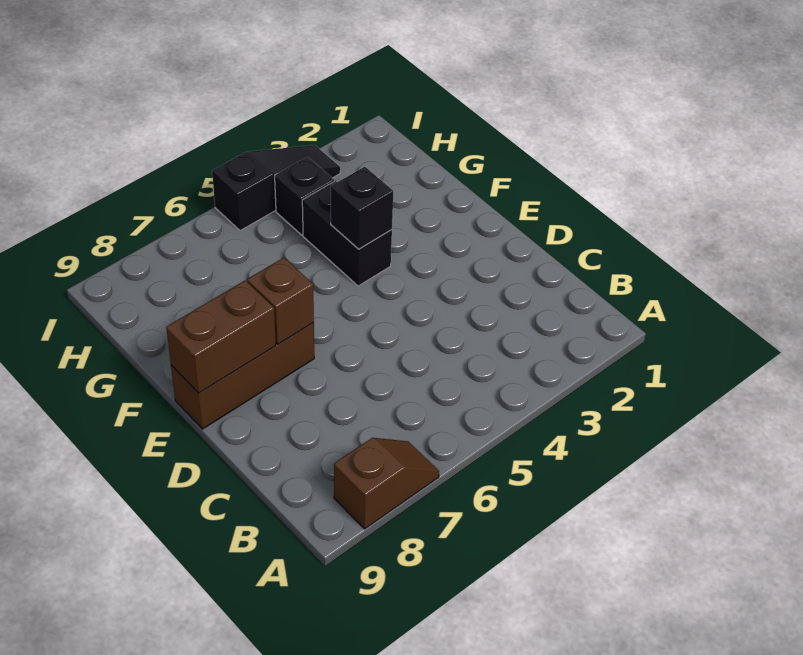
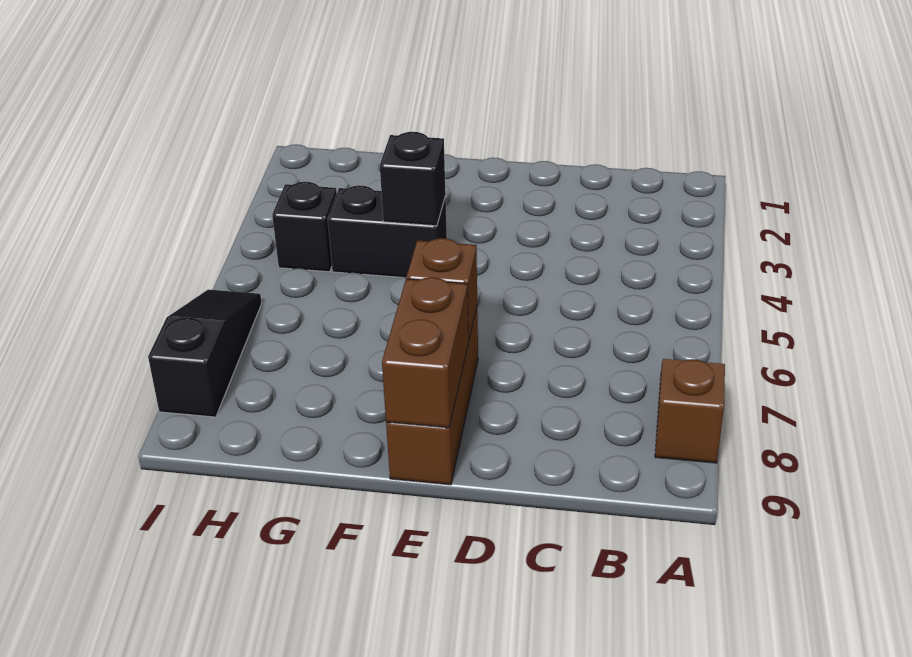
black slope I3:I5 level 1 top 5 -> black slope I6:I8 level 1 top 8

